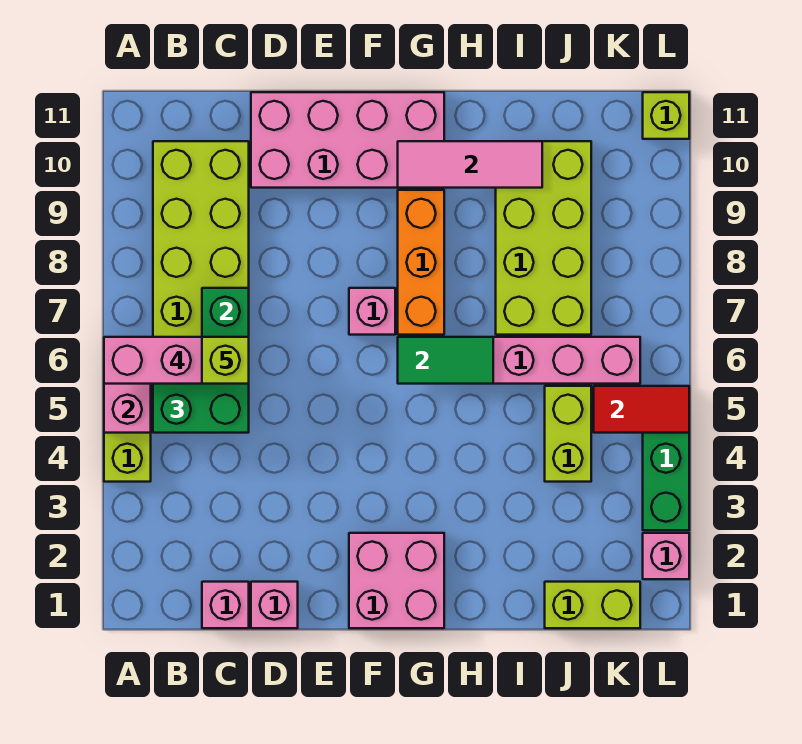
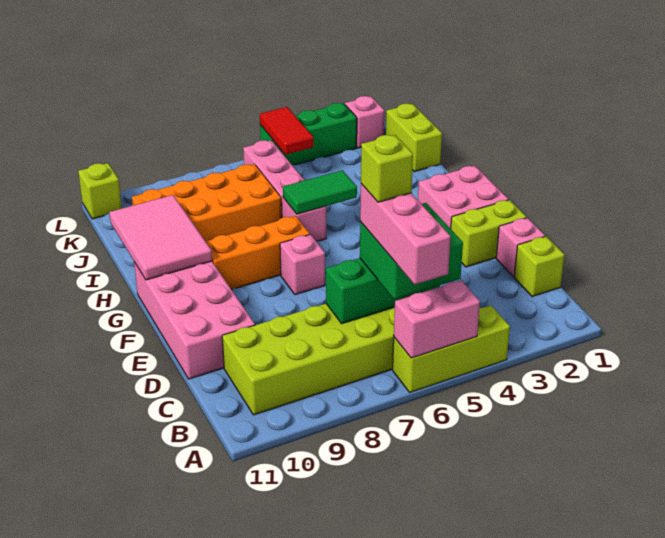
pink brick C1 level 1 -> lime brick C1 level 1
green tile G6:H6 level 2 -> green tile H5:H6 level 2
pink tile G10:I10 level 2 -> pink tile G10:I11 level 2
lime brick I7:J10 level 1 -> orange brick I7:J10 level 1
lime brick J4:J5 level 1 -> lime brick E1:E2 level 1

